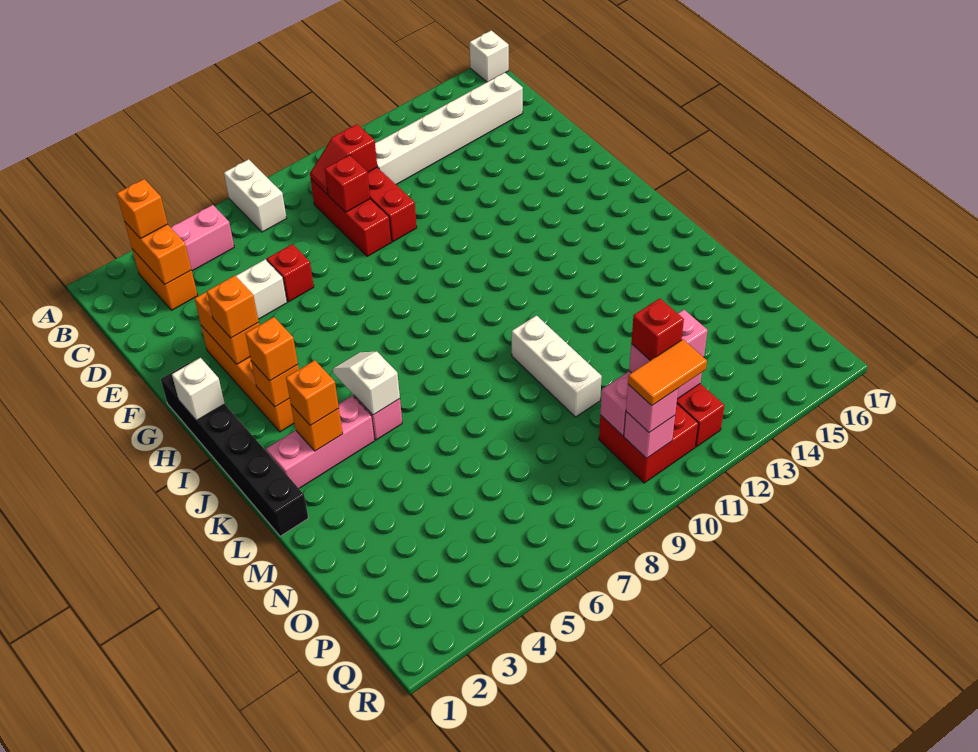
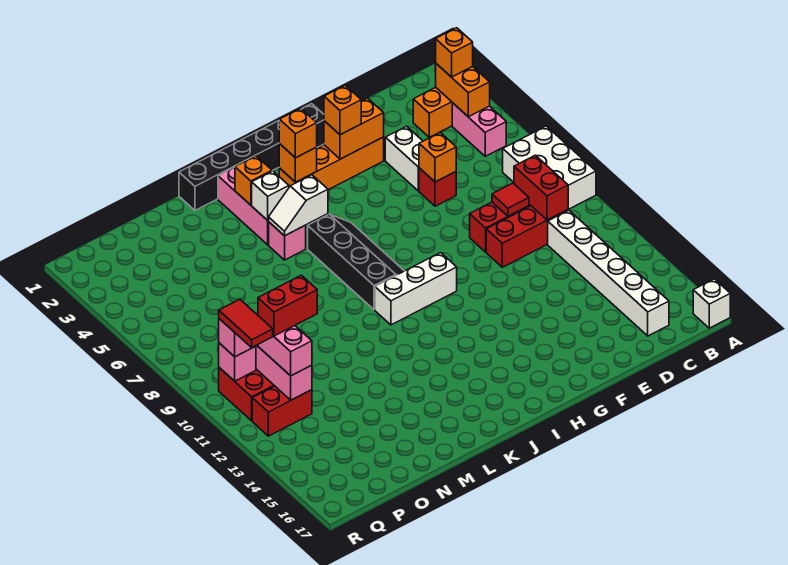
white brick A7:B7 level 1 -> white brick A7:B9 level 1
orange brick B3:C3 level 2 -> orange brick B3:B4 level 2
red slope C9:C10 level 2 top 10 -> red brick C9:C10 level 2
red brick D9 level 2 -> red tile D9 level 2
white brick H1 level 2 -> white brick K4 level 2
none -> black slope I6:J9 level 1 top J
white slope J5:K5 level 2 top K -> white slope J5:K5 level 2 top J
orange brick K3 level 3 -> orange brick E6 level 2
white brick L10:N10 level 1 -> white brick H10:J10 level 1
red brick P11 level 4 -> red brick O11:P11 level 4
orange tile Q10:Q11 level 4 -> red tile Q10:Q11 level 4

